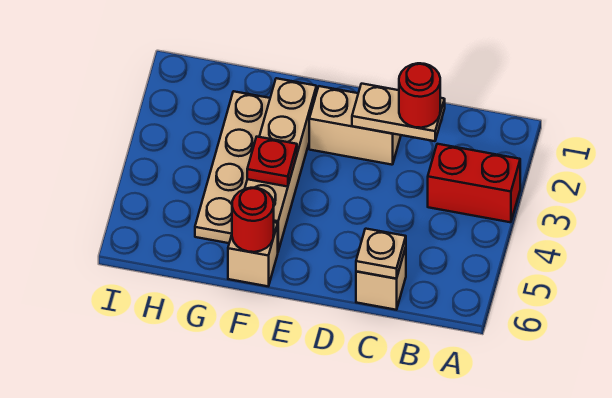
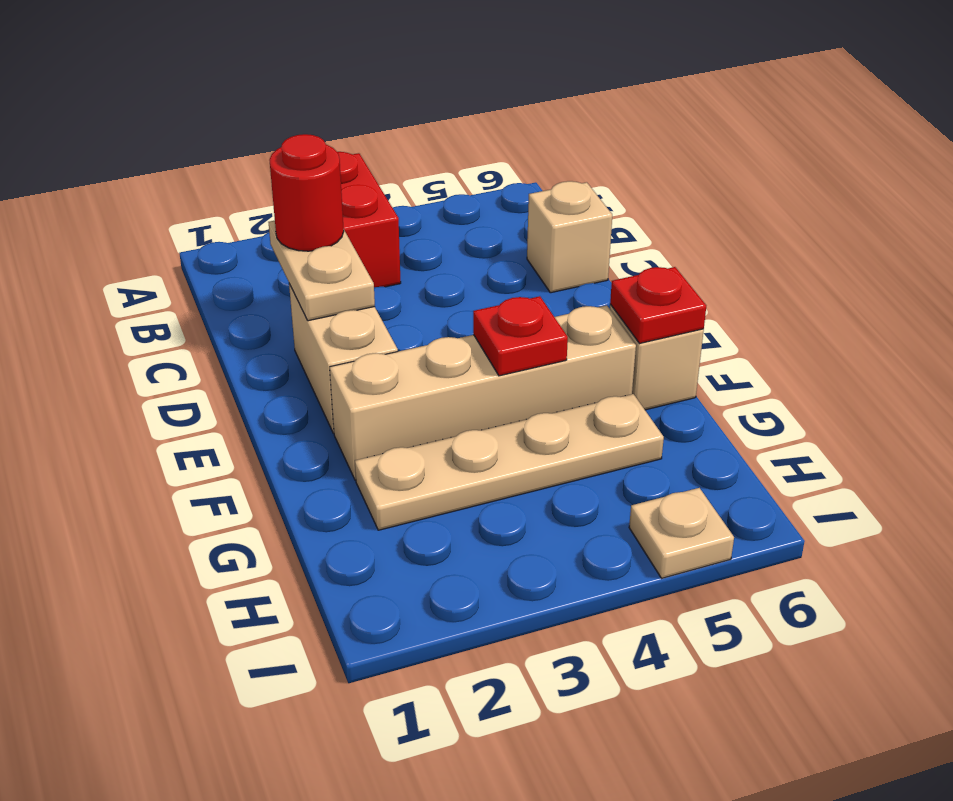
tan plate C6 level 2 -> tan plate I5 level 1
red round brick F6 level 2 -> red plate F6 level 2

